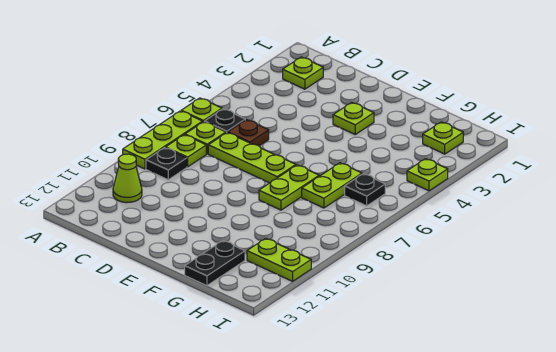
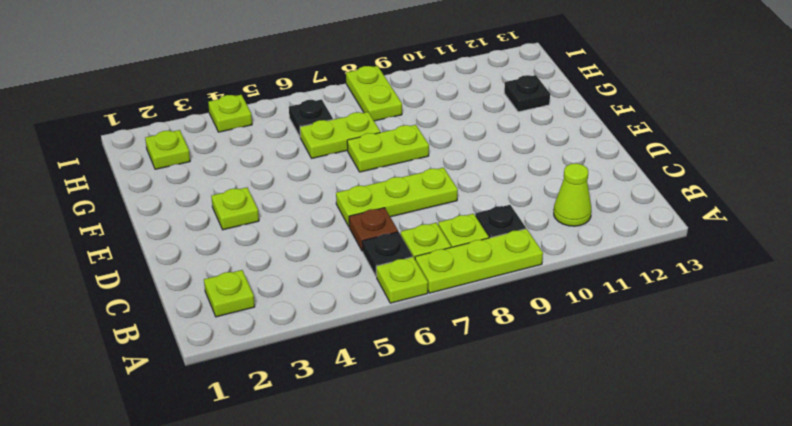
lime plate C7:E7 level 1 -> lime plate D6:D8 level 1
black plate G12:G13 level 1 -> black plate G12 level 1
lime plate H11:I11 level 1 -> lime plate H8:I8 level 1

